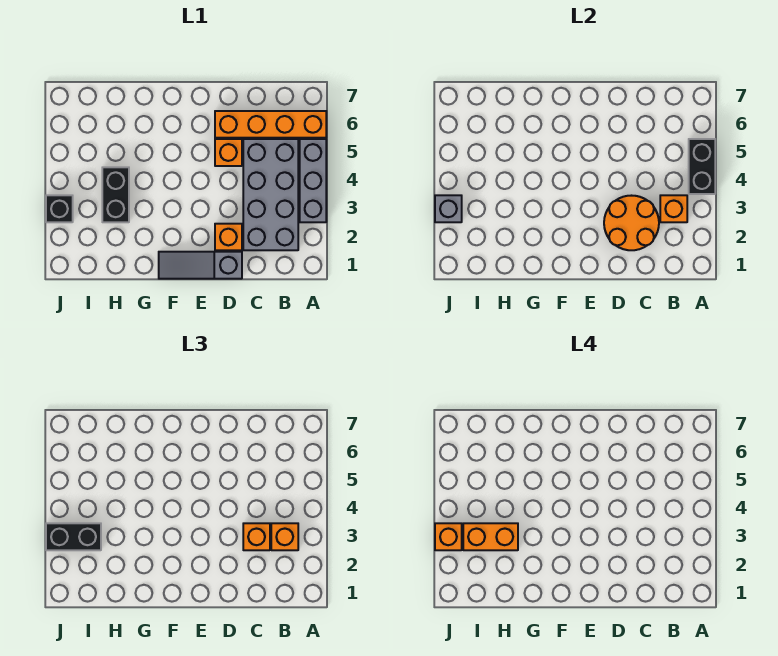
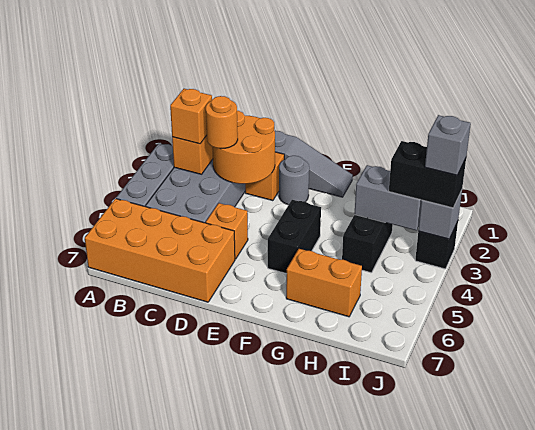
black brick A4:A5 level 2 -> black brick F4:F5 level 1
orange brick A6:D6 level 1 -> orange brick A6:D7 level 1
orange brick C3 level 3 -> orange round brick C3 level 3
none -> grey round brick E2 level 1
none -> grey brick H3:I3 level 2
orange brick H3:I3 level 4 -> orange brick G6:H6 level 1
orange brick J3 level 4 -> grey brick J3 level 4

